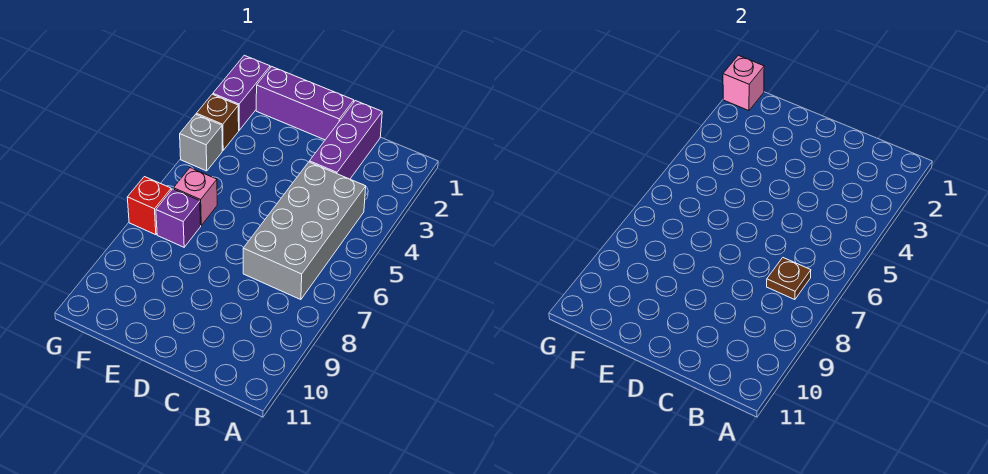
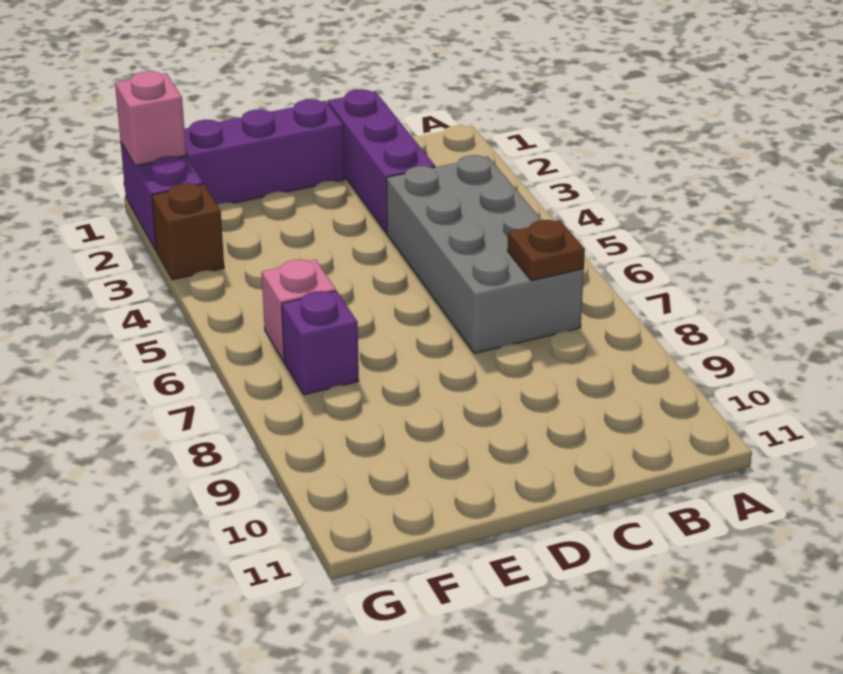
grey brick G4 level 1 -> none
red brick G7 level 1 -> none

